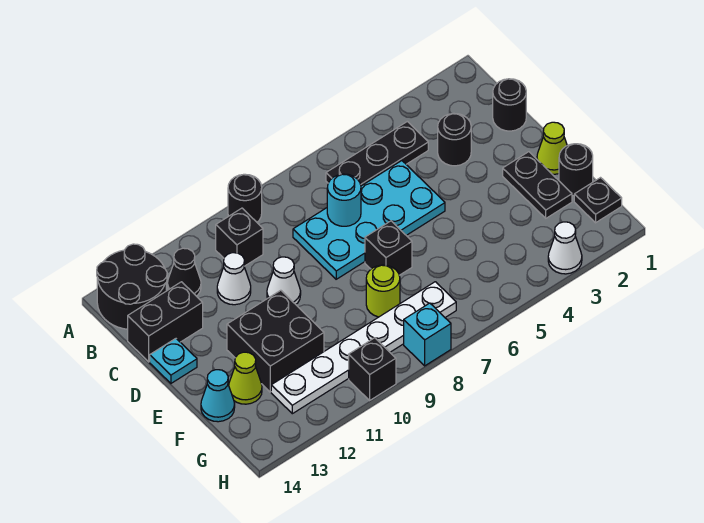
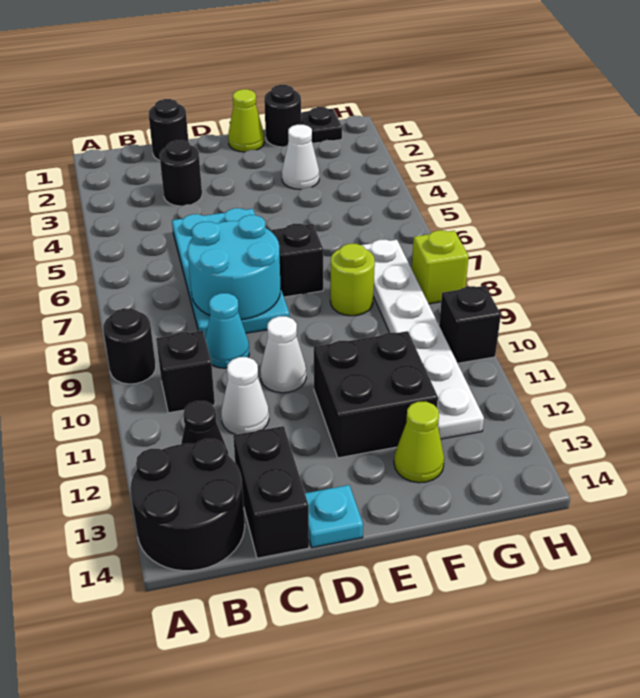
black plate B4:B6 level 1 -> none
cyan round brick C7 level 2 -> cyan round brick C7:D8 level 2
black plate E2:F2 level 1 -> none
cyan cone F14 level 1 -> cyan cone C9 level 1
white cone H3 level 1 -> white cone F3 level 1
cyan brick H8 level 1 -> lime brick H8 level 1

